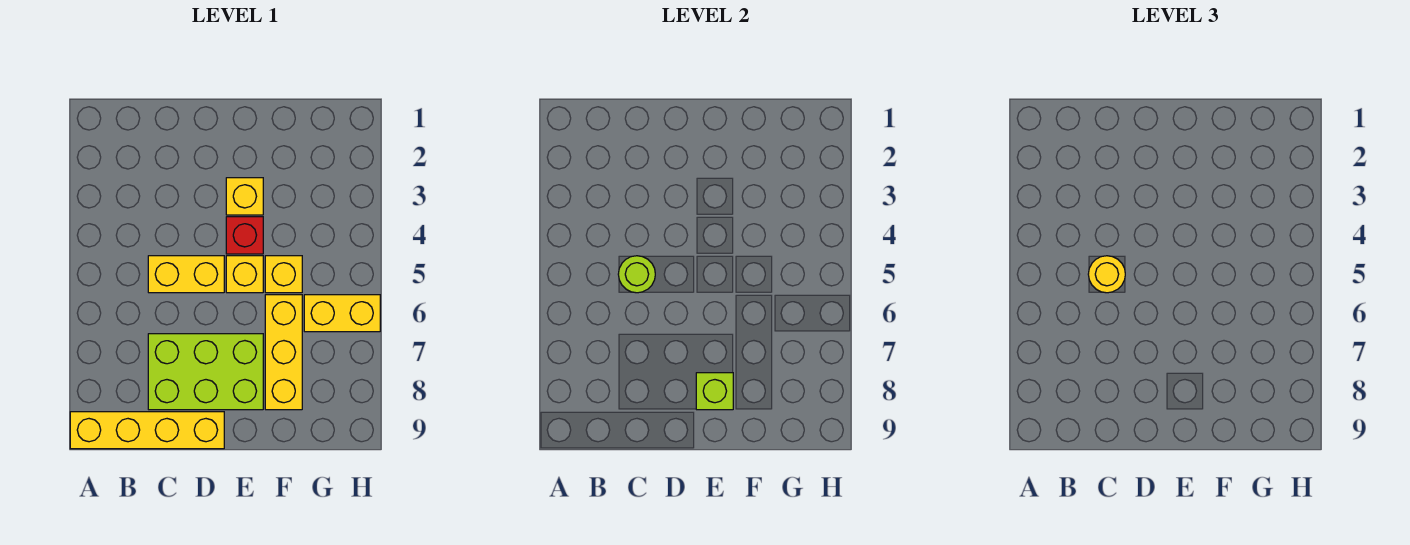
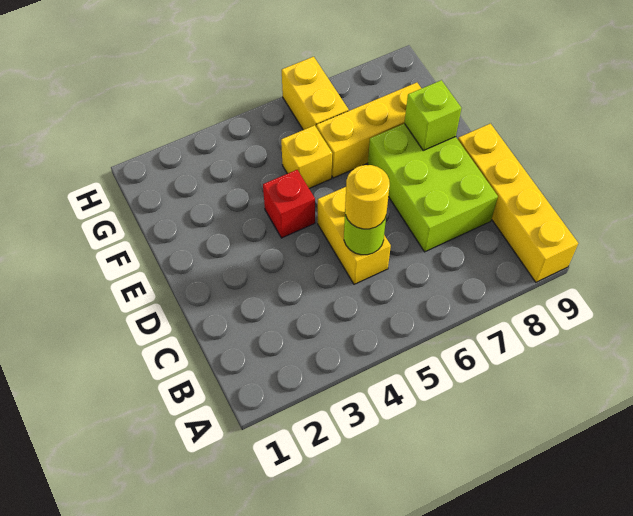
yellow brick E3 level 1 -> none
yellow brick E5 level 1 -> none

